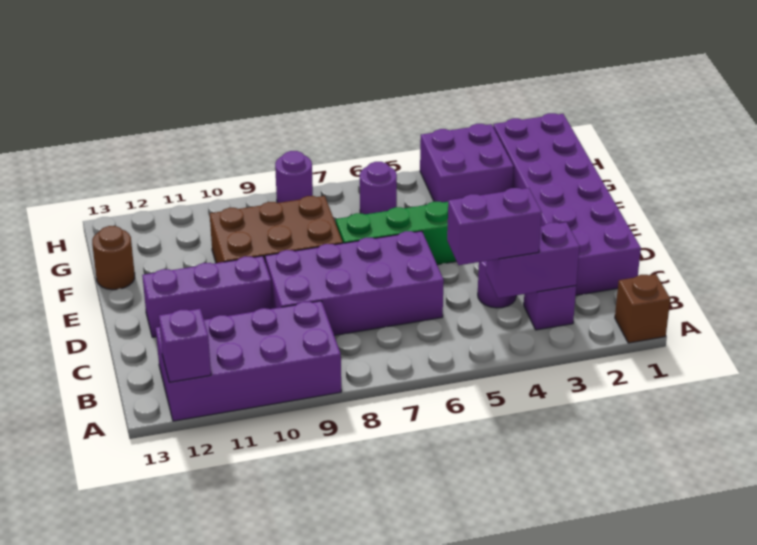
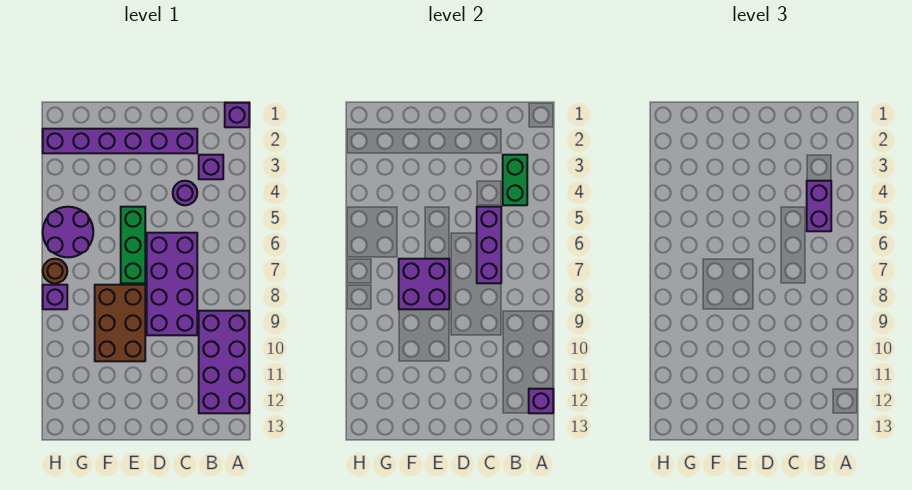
brown brick A1 level 1 -> purple brick A1 level 1
purple brick B3:B4 level 2 -> green brick B3:B4 level 2
purple brick C1:H2 level 1 -> purple brick C2:H2 level 1
purple brick D10:D12 level 1 -> purple brick C5:C7 level 2
brown round brick F13 level 1 -> brown round brick H7 level 1
purple brick G3:H4 level 1 -> purple brick E7:F8 level 2
purple round brick G6 level 1 -> purple round brick G5:H6 level 1
purple round brick H8 level 1 -> purple brick H8 level 1

